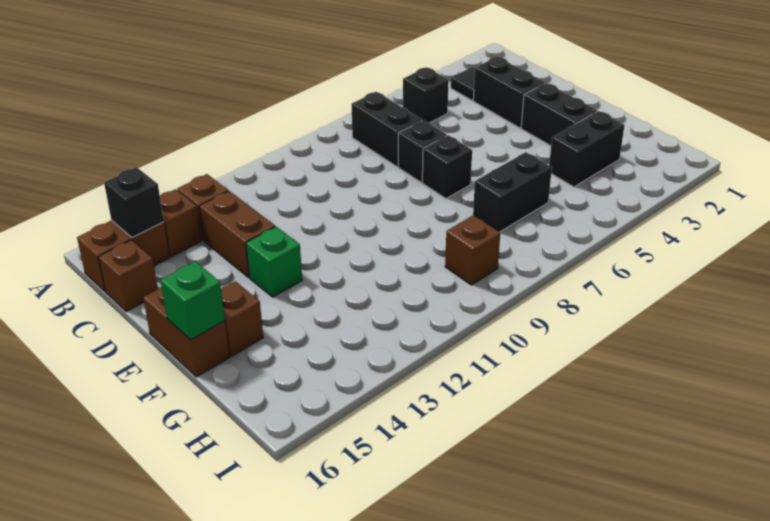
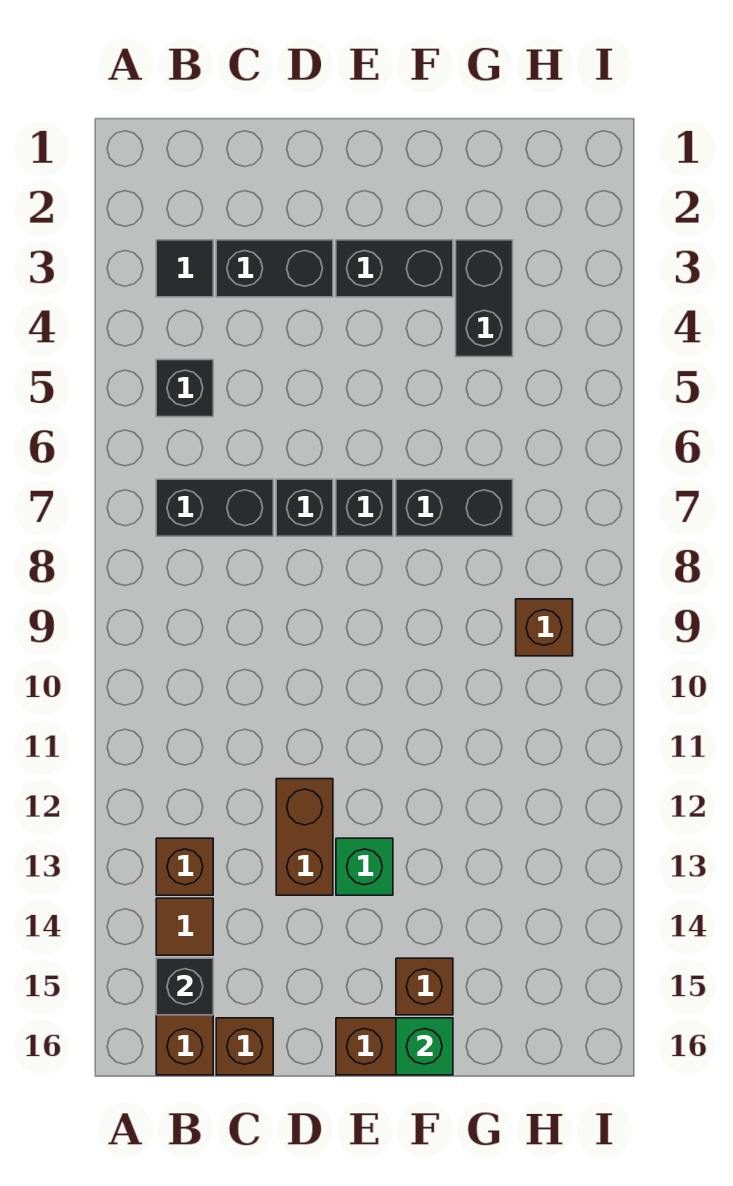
brown brick B14 level 1 -> brown tile B14 level 1
brown brick C13:D13 level 1 -> brown brick D12:D13 level 1
black brick G6:G7 level 1 -> black brick F7:G7 level 1

